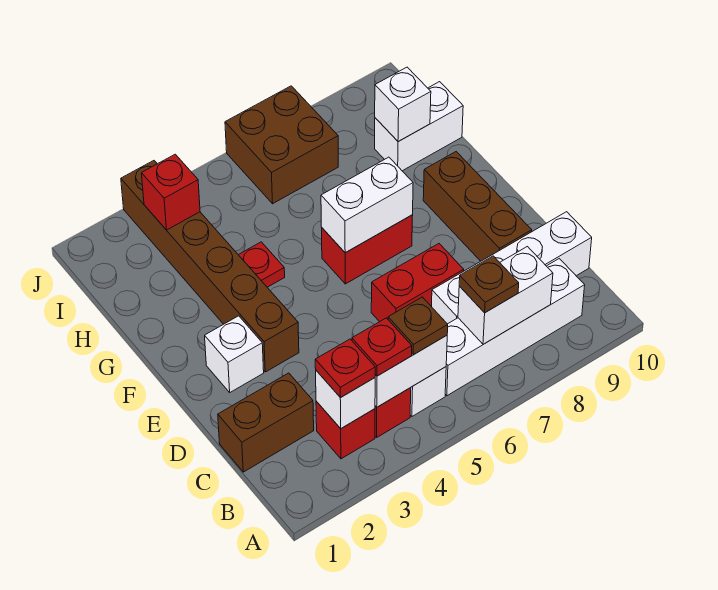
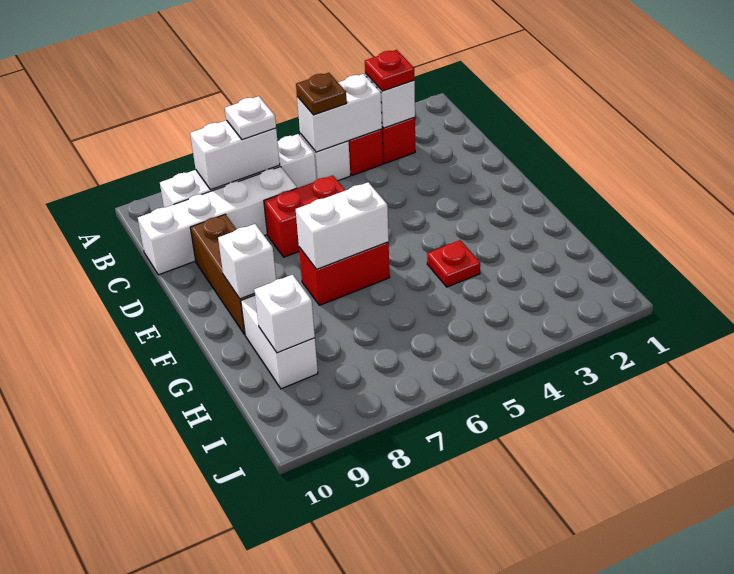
red plate B4 level 3 -> none
brown plate B7 level 3 -> white plate B7 level 3
brown brick C1:C2 level 1 -> none
white brick E2 level 1 -> white brick F9 level 2
brown brick E3:J3 level 1 -> none
white brick H9:H10 level 1 -> white brick G9:H9 level 1
red brick I3 level 2 -> none
brown brick I6:J7 level 1 -> none

